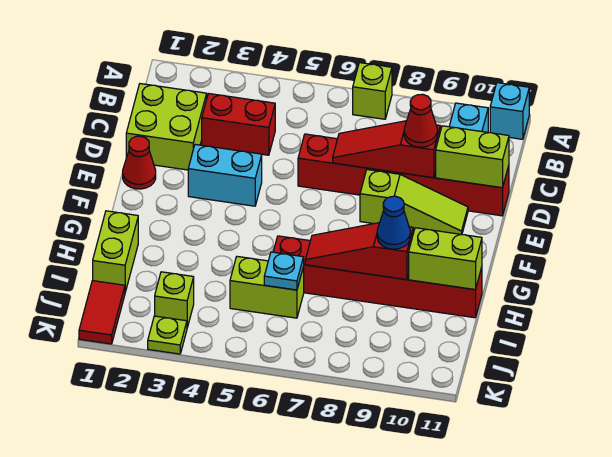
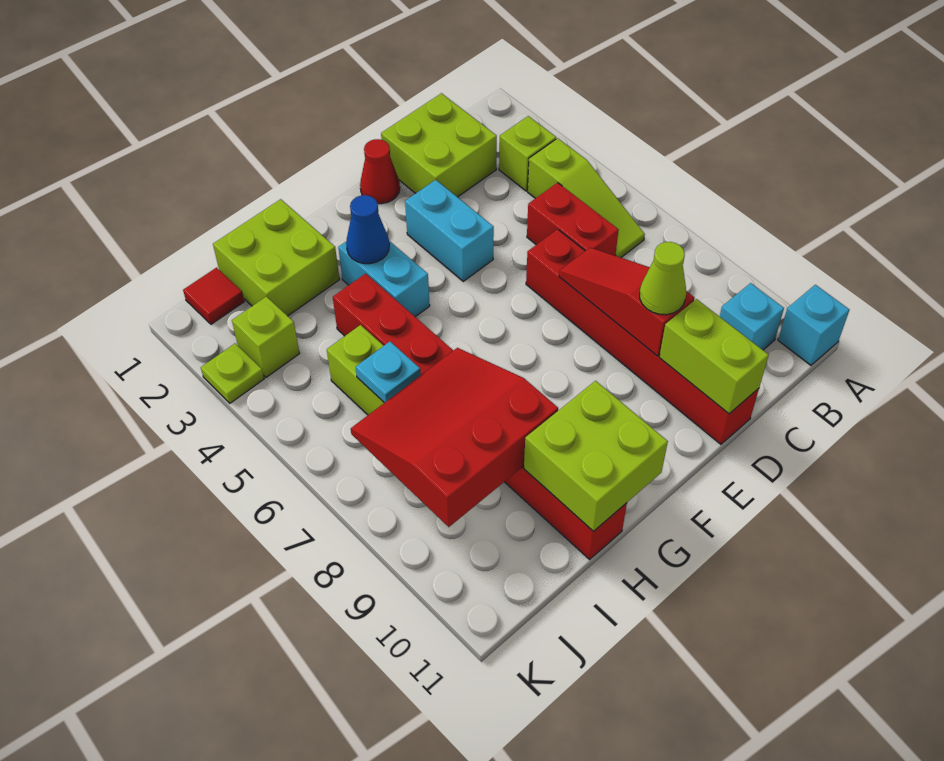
lime brick A7 level 1 -> lime brick B3 level 1
red brick C3:C4 level 1 -> red brick C5:C6 level 1
red cone D9 level 3 -> lime cone D9 level 3
lime slope E8:E10 level 1 top 8 -> lime slope B4:B6 level 1 top 4
none -> cyan brick G3:G4 level 1
lime brick H1:I1 level 1 -> lime brick H1:I2 level 1
red brick H6:H11 level 1 -> red brick H4:H11 level 1
red slope H7:H9 level 2 top 9 -> red slope H7:J9 level 2 top 9
blue cone H9 level 3 -> blue cone G3 level 2
lime brick H10:H11 level 2 -> lime brick G10:H11 level 2
red tile J1:K1 level 1 -> red tile J1 level 1

